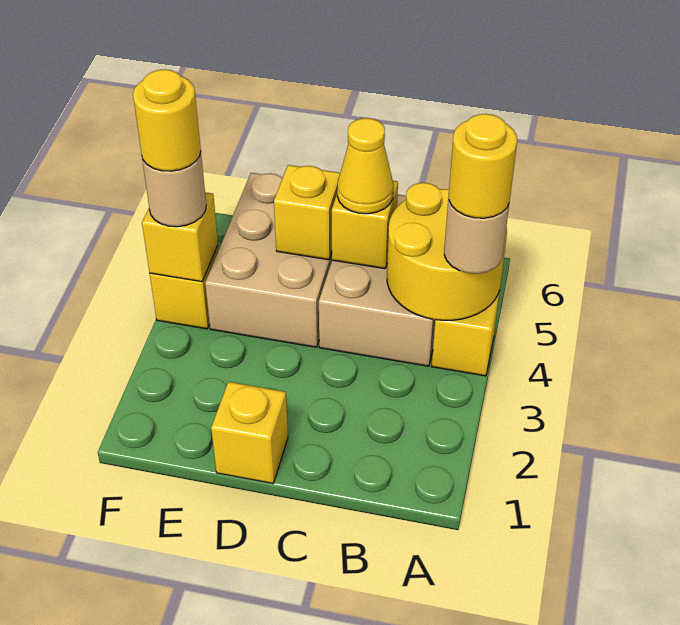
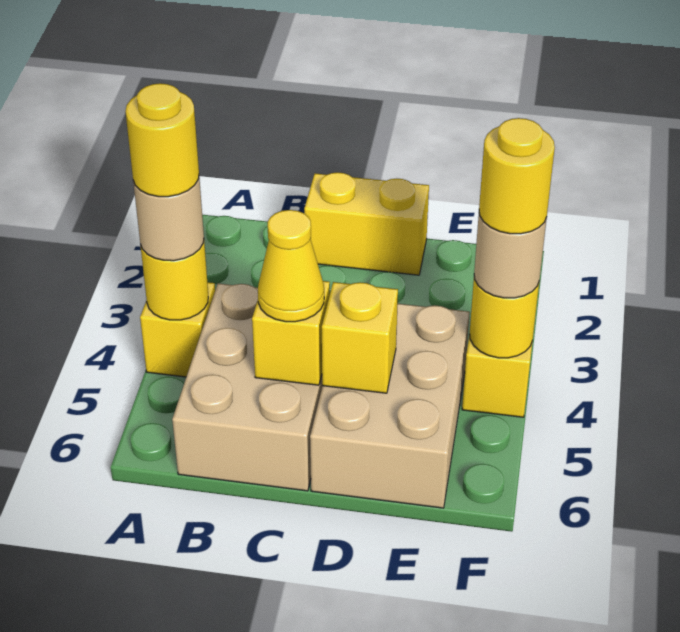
yellow round brick A4:B5 level 2 -> yellow round brick A4 level 2
yellow brick D1 level 1 -> yellow brick C1:D1 level 1
yellow brick F4 level 2 -> yellow round brick F4 level 2

